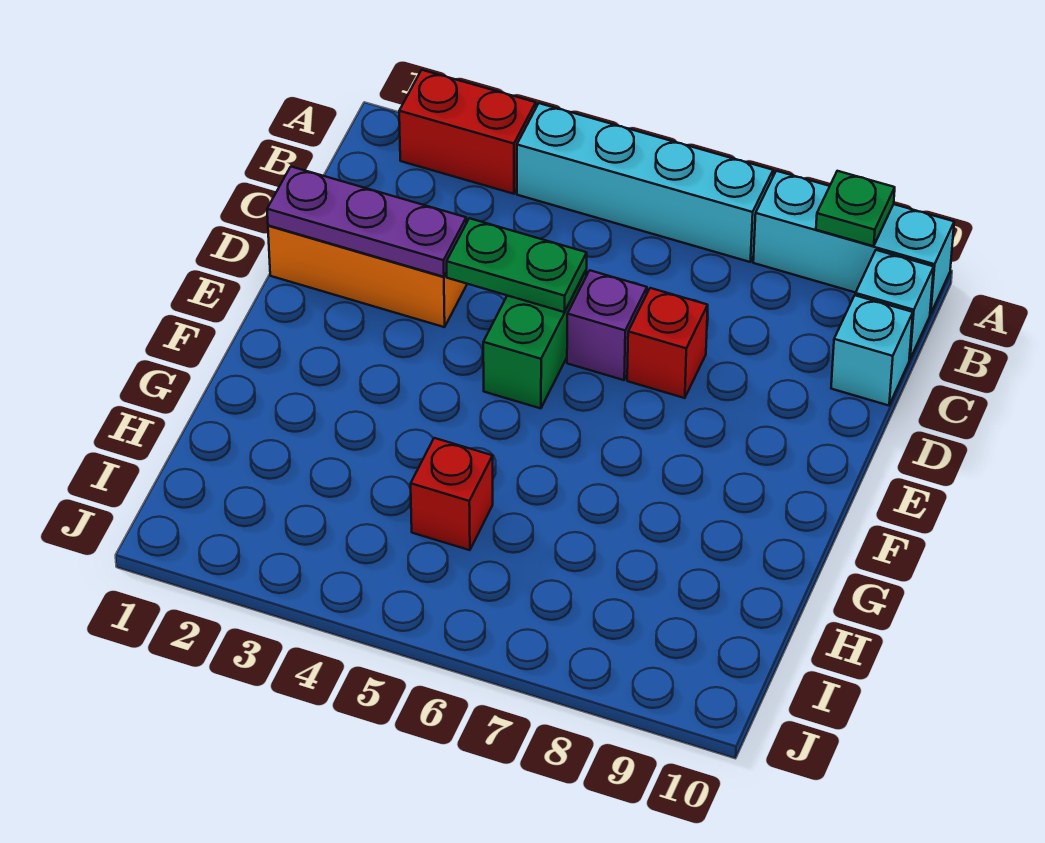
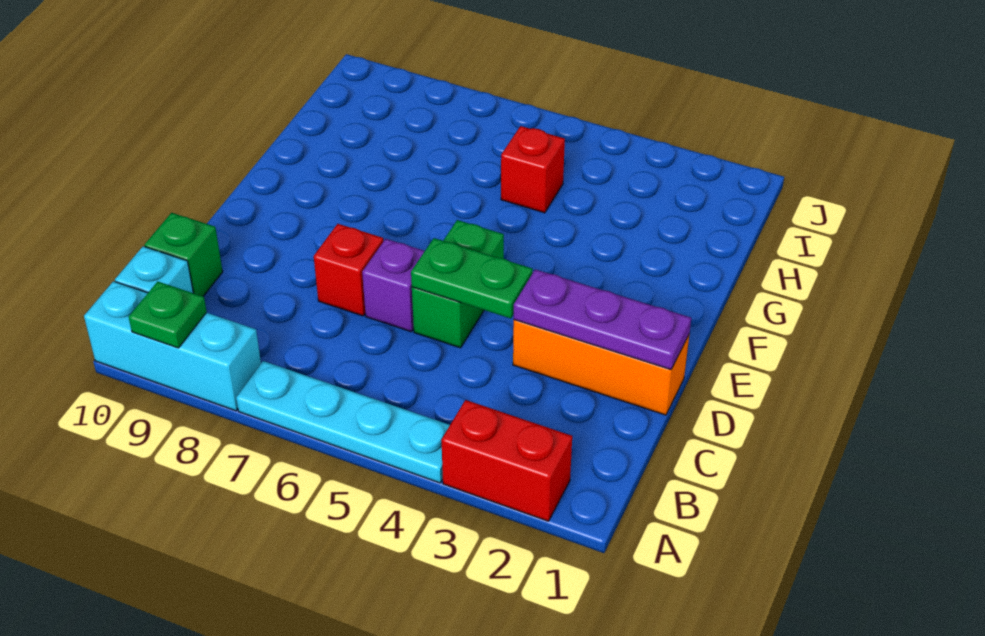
cyan brick A4:A7 level 1 -> cyan plate A4:A7 level 1
cyan brick C10 level 1 -> green brick C10 level 1

